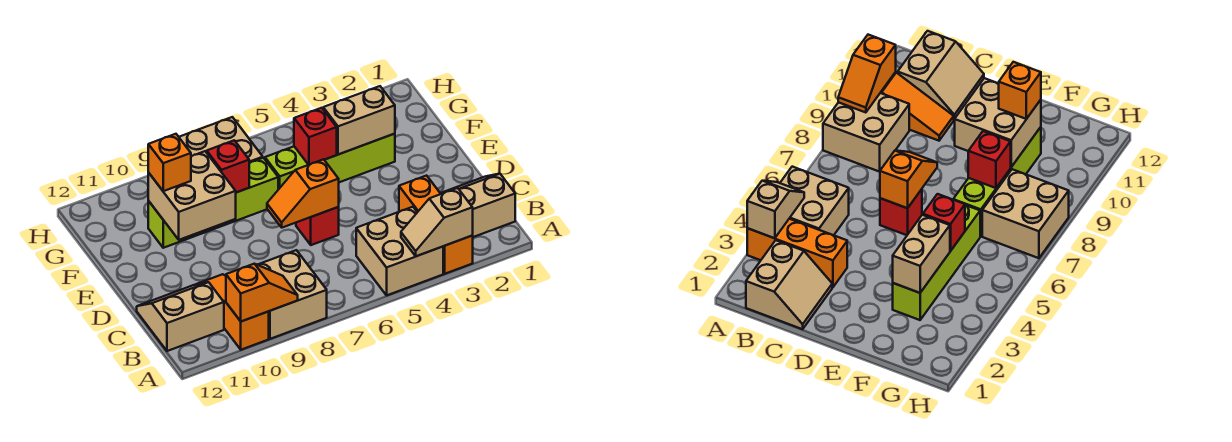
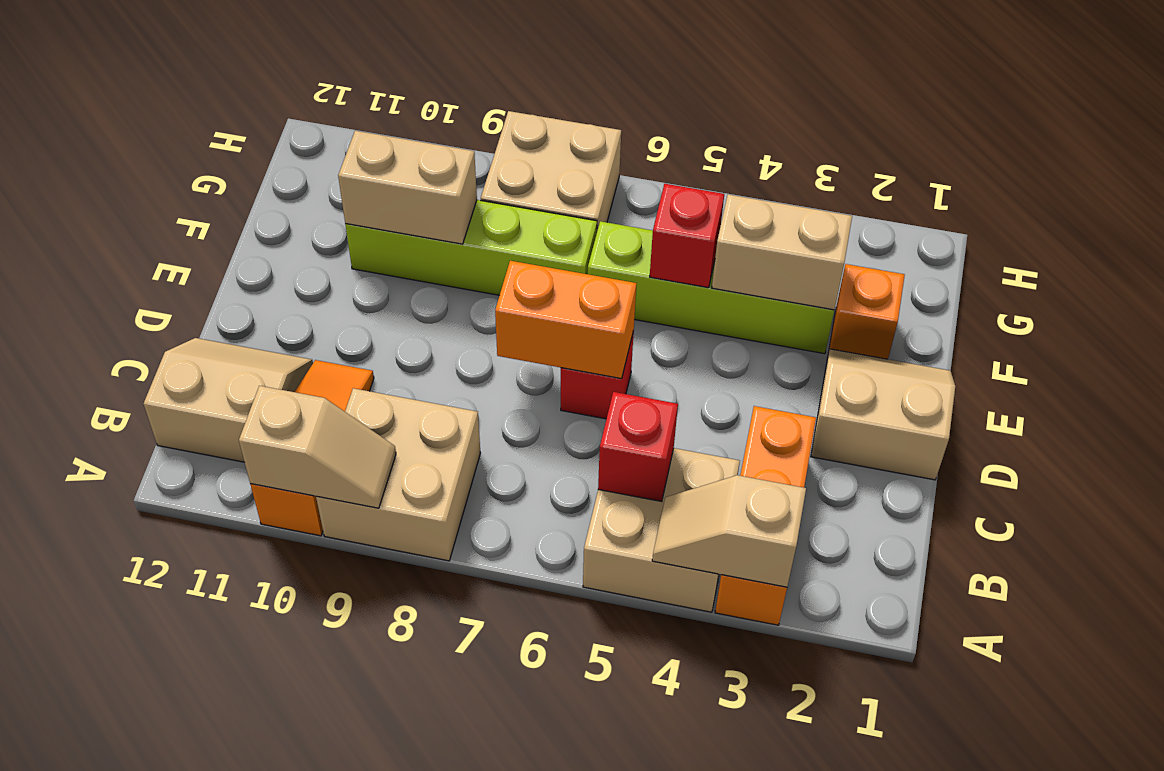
orange slope A9:A10 level 2 top 10 -> tan slope A9:A10 level 2 top 10
tan slope B1:C2 level 1 top B -> tan slope D1:E2 level 1 top D
orange slope D6:D7 level 2 top 6 -> orange brick D6:D7 level 2
tan brick E9:F10 level 2 -> tan brick F9:F10 level 2
red brick F8 level 2 -> red brick B5 level 2
orange brick F10 level 3 -> orange brick F2 level 1

